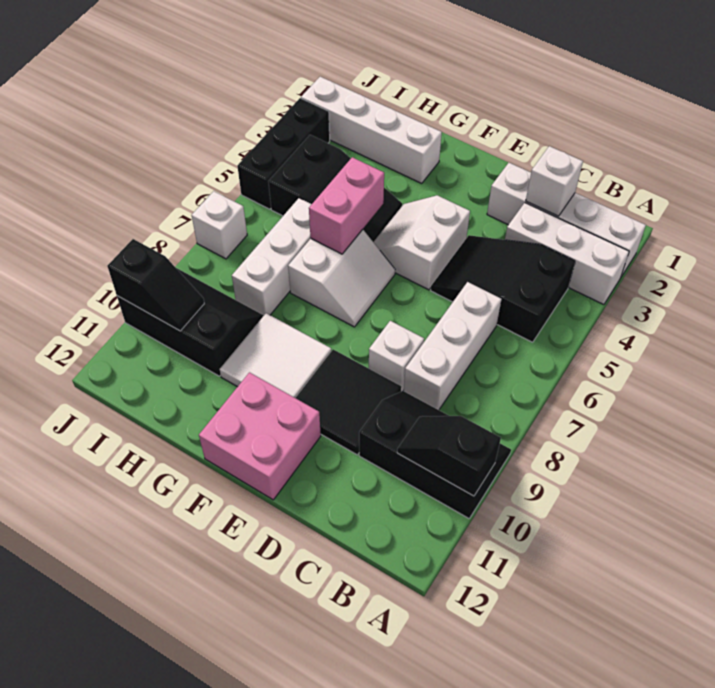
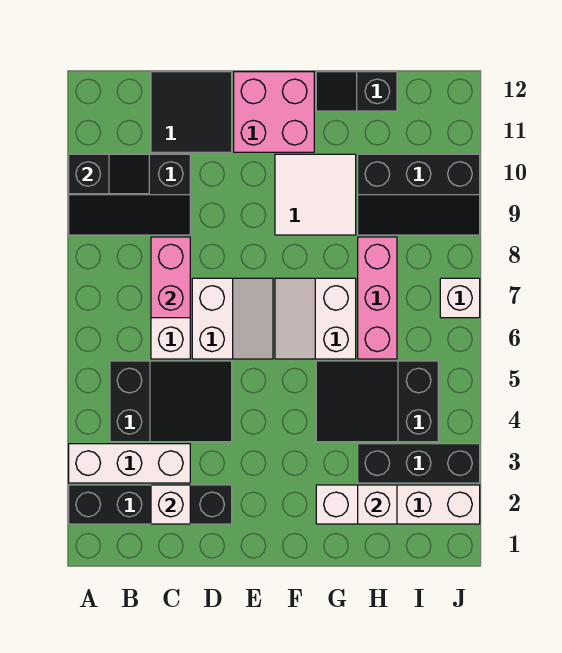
white brick A2:D2 level 1 -> black brick A2:D2 level 1
white brick D8 level 1 -> white brick H2 level 2
black tile D9:E10 level 1 -> black tile C11:D12 level 1
white slope E4:F5 level 1 top E -> white slope D6:E7 level 1 top D
pink brick G5:G6 level 2 -> pink brick C7:C8 level 2
white brick H6:H8 level 1 -> pink brick H6:H8 level 1
black slope I10:J10 level 2 top J -> black slope G12:H12 level 1 top H
black brick J3:J5 level 1 -> black brick H3:J3 level 1

